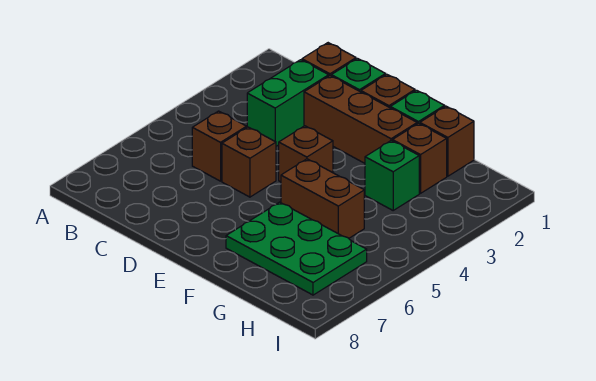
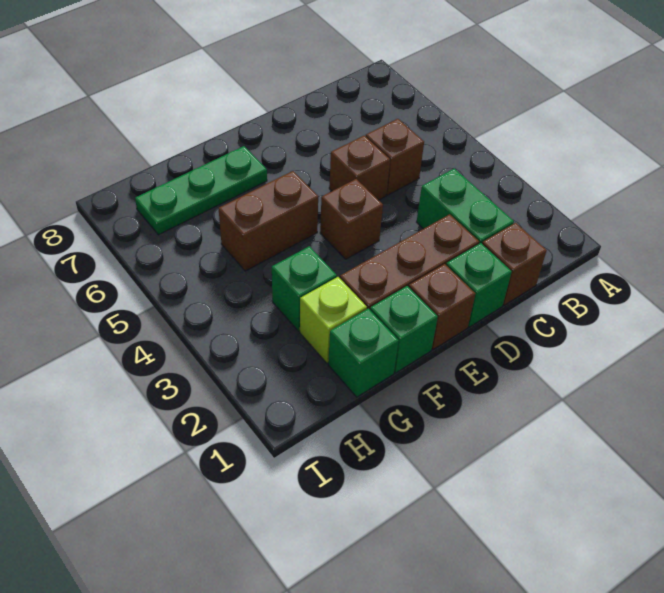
green plate F6:H7 level 1 -> green plate F7:H7 level 1
brown brick G1 level 1 -> green brick G1 level 1
brown brick G2 level 1 -> lime brick G2 level 1

